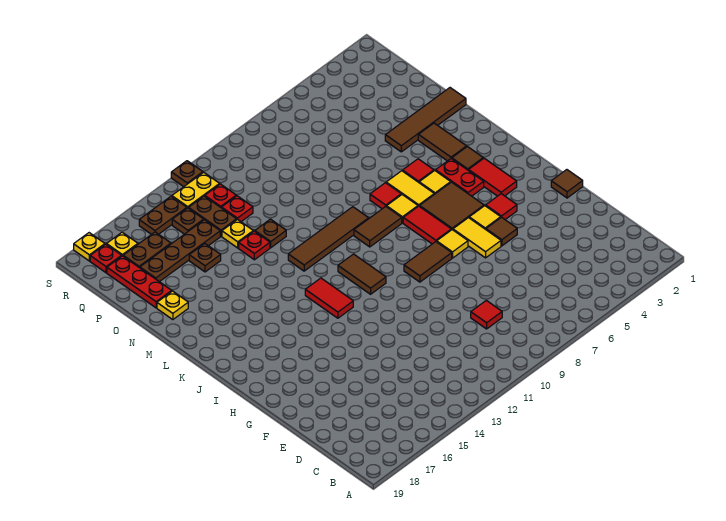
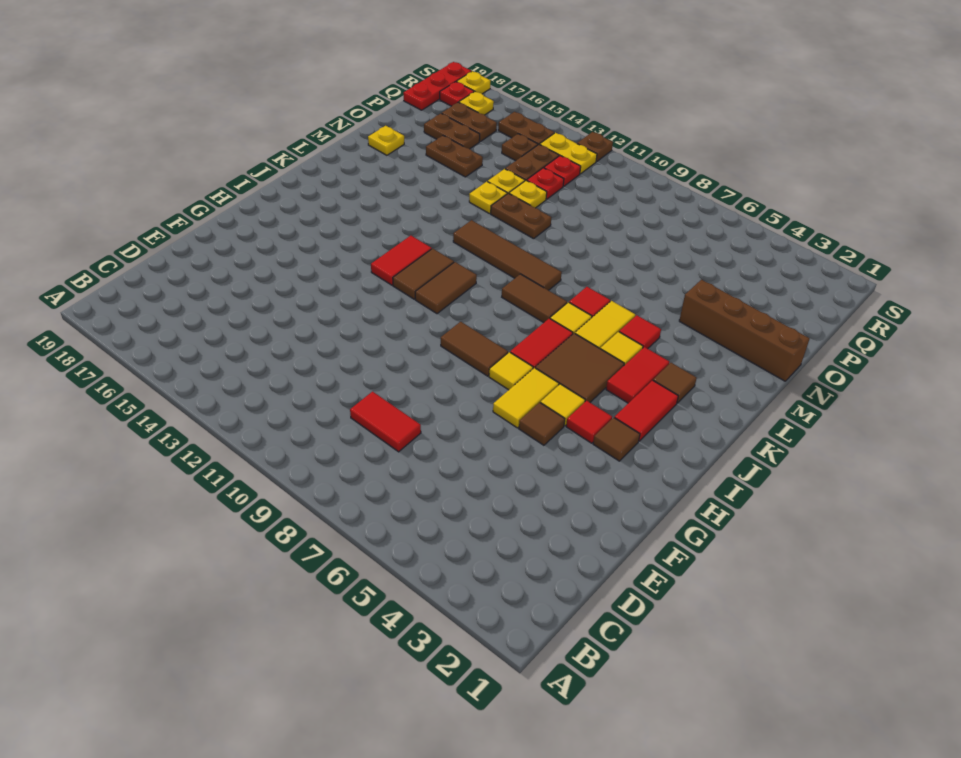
red tile D9 level 1 -> red tile D8:D9 level 1
brown tile G1 level 1 -> brown tile H3 level 1
red plate J4:K4 level 1 -> red tile J4:K4 level 1
brown tile L3:M3 level 1 -> brown tile I12:J12 level 1
brown tile N1:N4 level 1 -> brown brick N1:N4 level 1
brown plate N12 level 1 -> brown plate N11:N12 level 1
red plate N13 level 1 -> yellow plate N13 level 1
none -> yellow plate O12 level 1
brown plate O15 level 1 -> brown plate O15:O16 level 1
red plate O18:Q18 level 1 -> red plate Q19:S19 level 1
brown plate P14:P17 level 1 -> brown plate P16:P17 level 1

